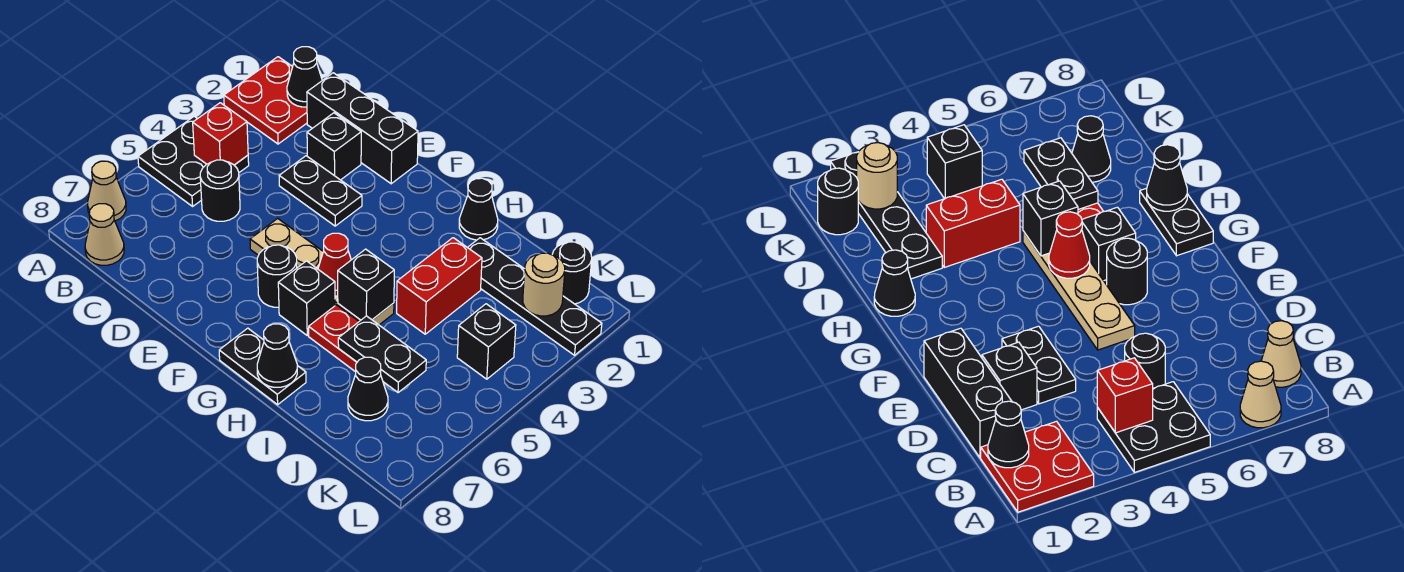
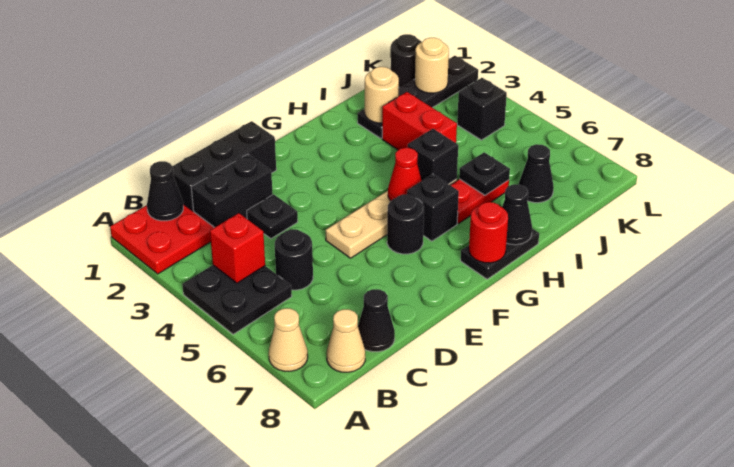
black brick D2 level 1 -> black brick C2:D2 level 1
black plate D3:E3 level 1 -> black plate D3 level 1
none -> red round brick G8 level 2
black cone H1 level 1 -> black cone C8 level 1
none -> tan round brick I2 level 2
black plate I6:J6 level 2 -> black plate I6 level 2

